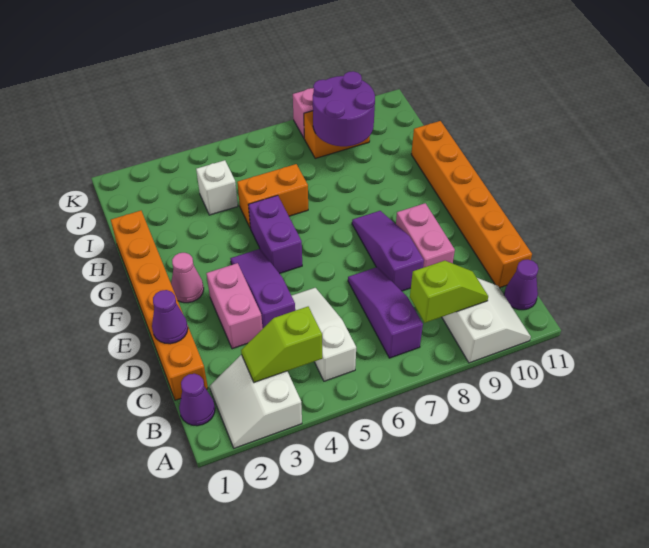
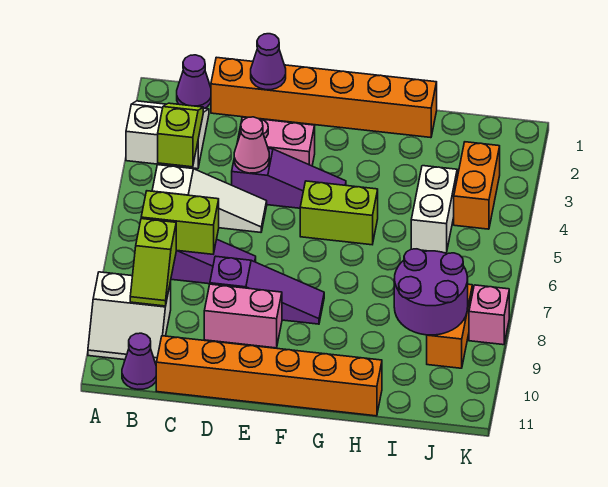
none -> lime brick B7:C7 level 2
pink cone F2 level 1 -> pink cone D4 level 2
purple brick F5:G5 level 1 -> lime brick F5:G5 level 1
orange brick H5:H6 level 1 -> orange brick J3:J4 level 1
white brick I4 level 1 -> white brick I4:I5 level 1

